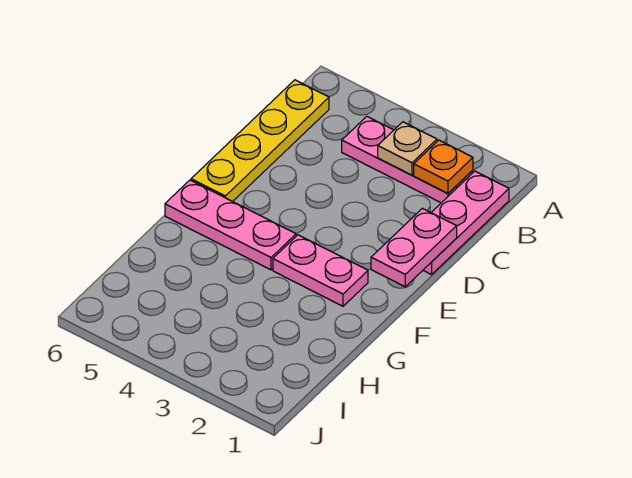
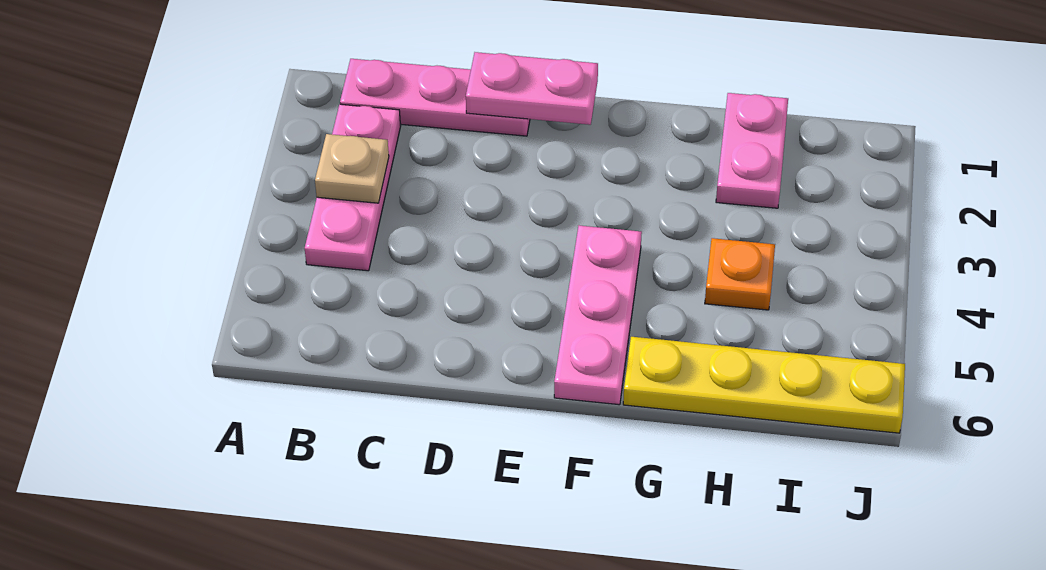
orange plate B2 level 2 -> orange plate H4 level 1
yellow plate B6:E6 level 1 -> yellow plate G6:J6 level 1
pink plate F2:F3 level 1 -> pink plate H1:H2 level 1

